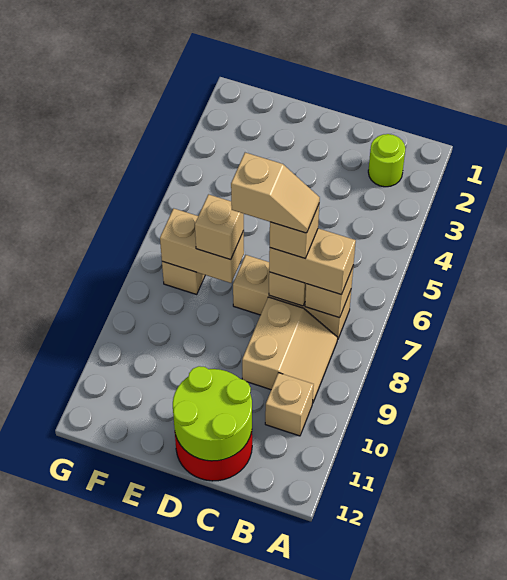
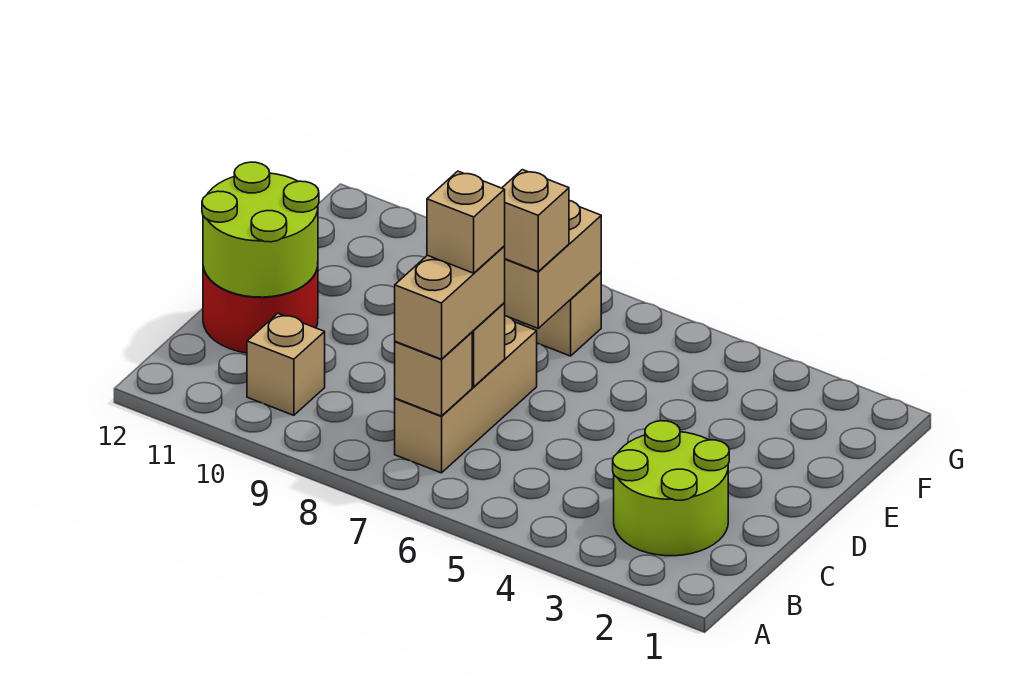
lime round brick B2 level 1 -> lime round brick B2:C3 level 1
tan slope B8:C9 level 1 top C -> none
tan slope C7:D7 level 5 top D -> none

